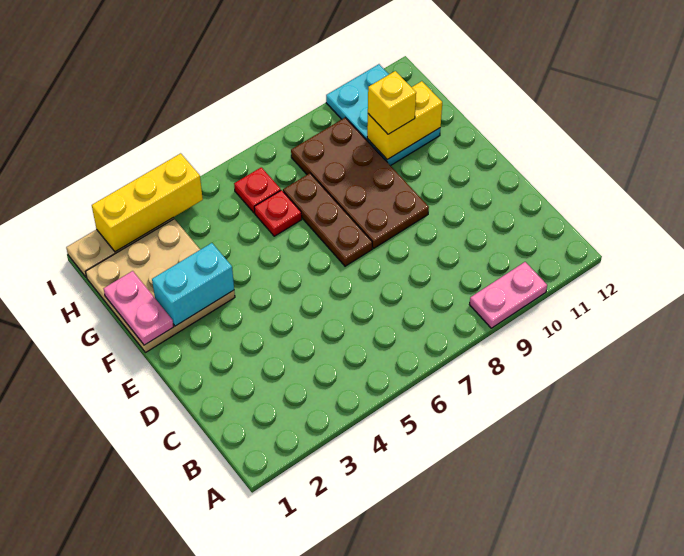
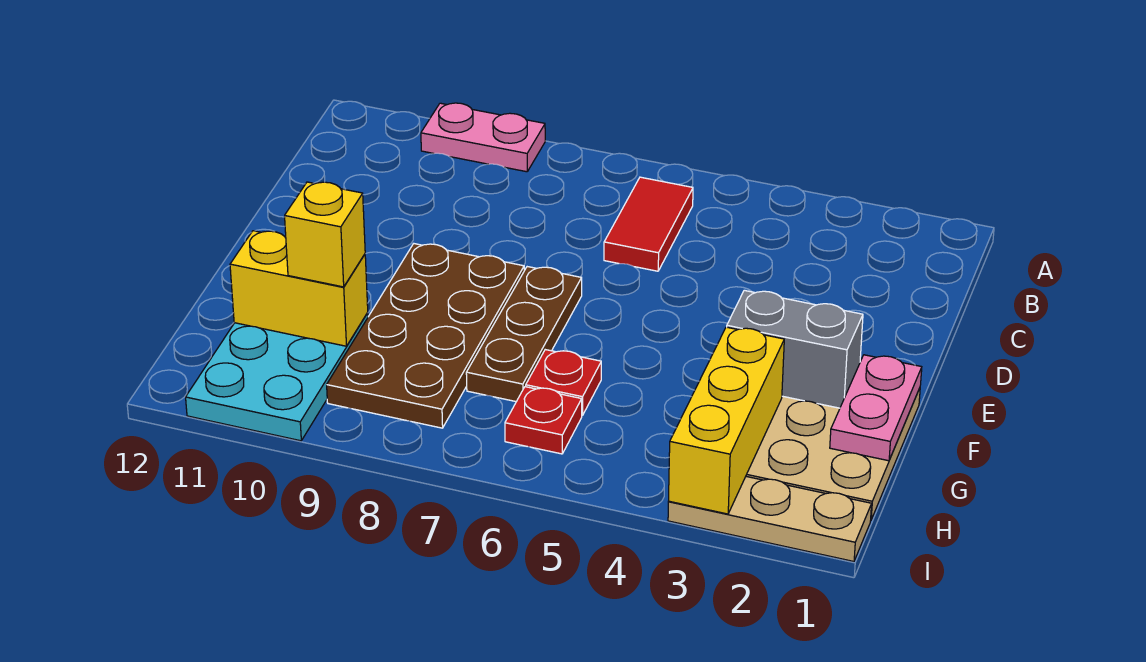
none -> red tile B6:C6 level 1
cyan brick F2:F3 level 2 -> grey brick F2:F3 level 2
yellow brick I2:I4 level 2 -> yellow brick G3:I3 level 2

